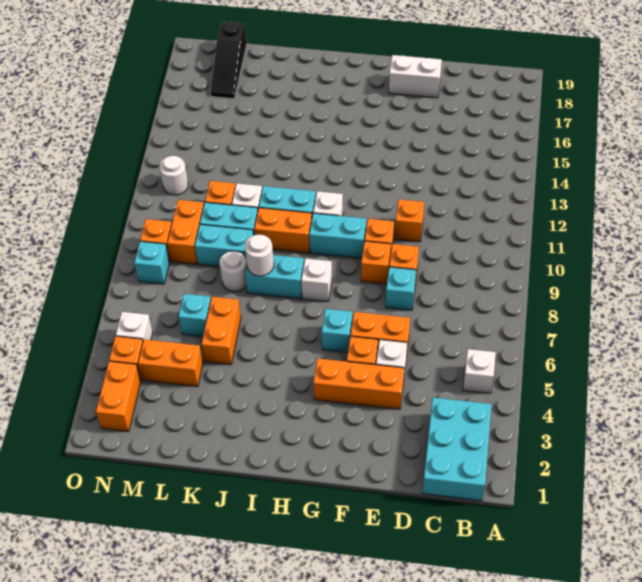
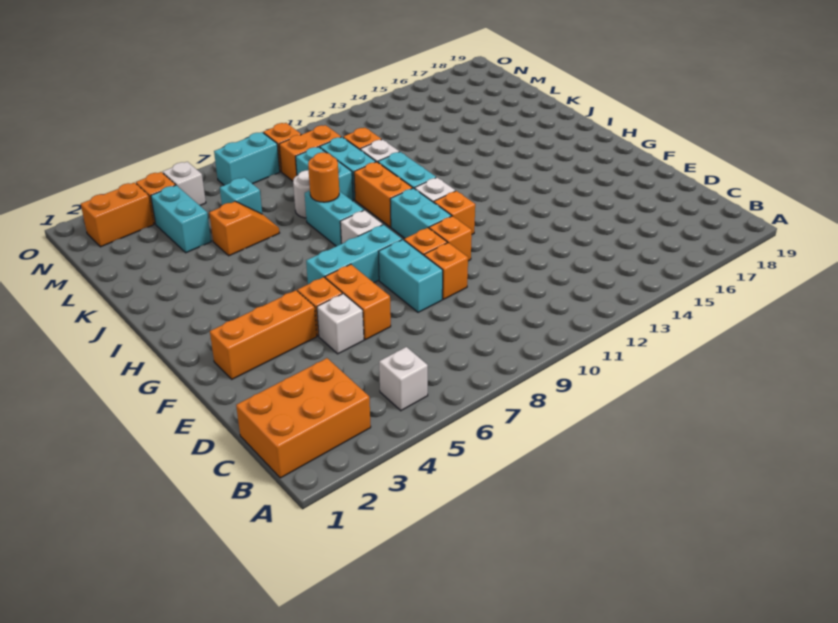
cyan brick B1:C3 level 1 -> orange brick B1:C3 level 1
orange brick E4:G4 level 1 -> orange brick F2:F4 level 1
cyan brick E8 level 1 -> cyan brick E8:F8 level 1
orange brick E11 level 1 -> orange brick G11 level 1
white brick E18:F18 level 1 -> none
cyan brick G6 level 1 -> cyan brick G6:G8 level 1
white round brick J8 level 2 -> orange round brick J8 level 2
orange brick K5:K6 level 1 -> orange slope K5:K6 level 1 top 5
orange brick L4:M4 level 1 -> cyan brick L4:M4 level 1
black slope M17:M19 level 1 top 19 -> none
cyan brick N8 level 1 -> cyan brick N7:N8 level 1
white round brick N12 level 1 -> none

